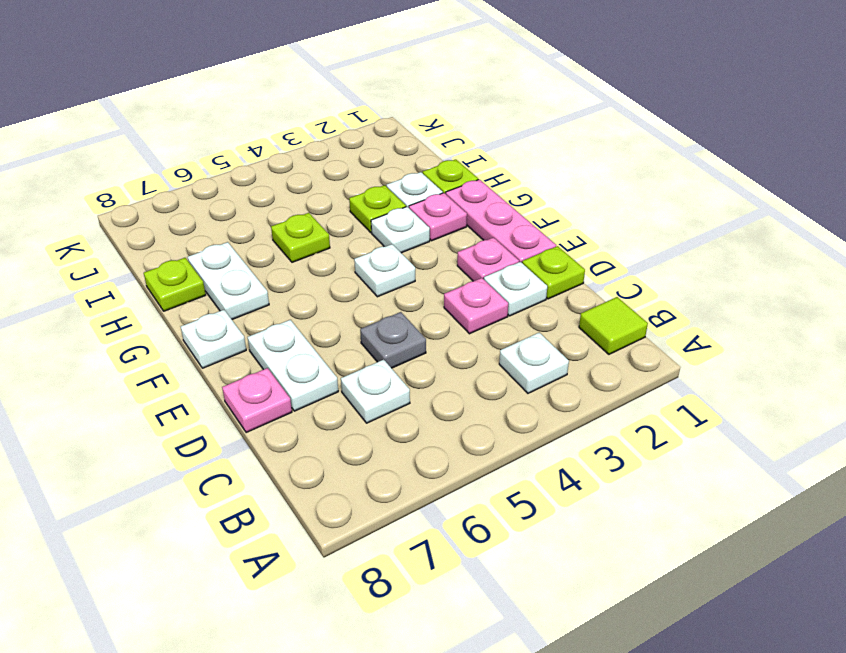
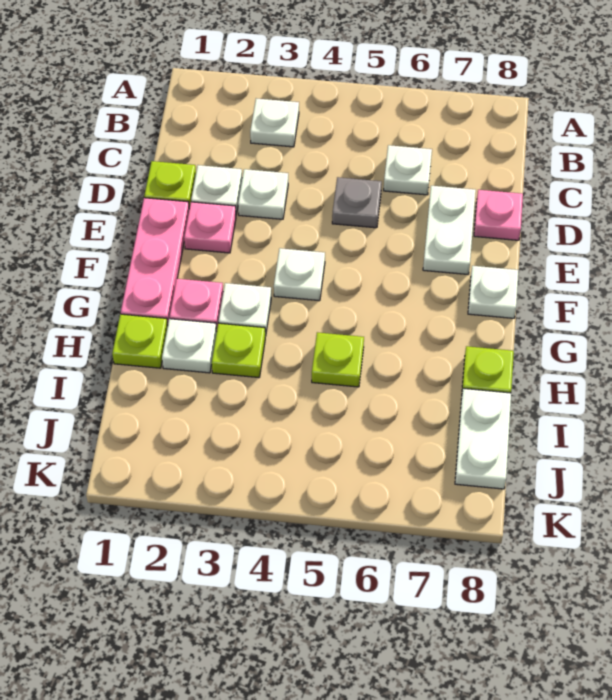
lime tile B1 level 1 -> none
pink plate D3 level 1 -> white plate D3 level 1
white plate G7:H7 level 1 -> white plate I8:J8 level 1

